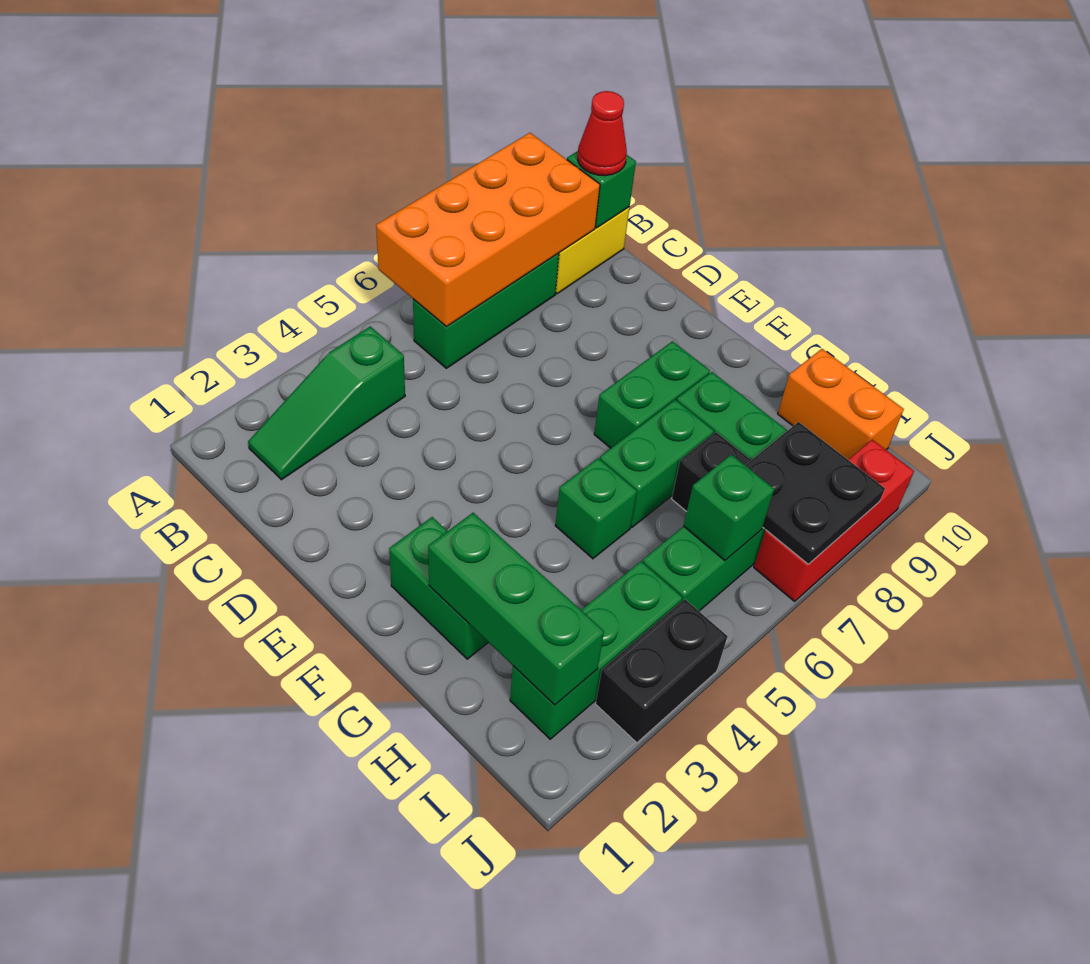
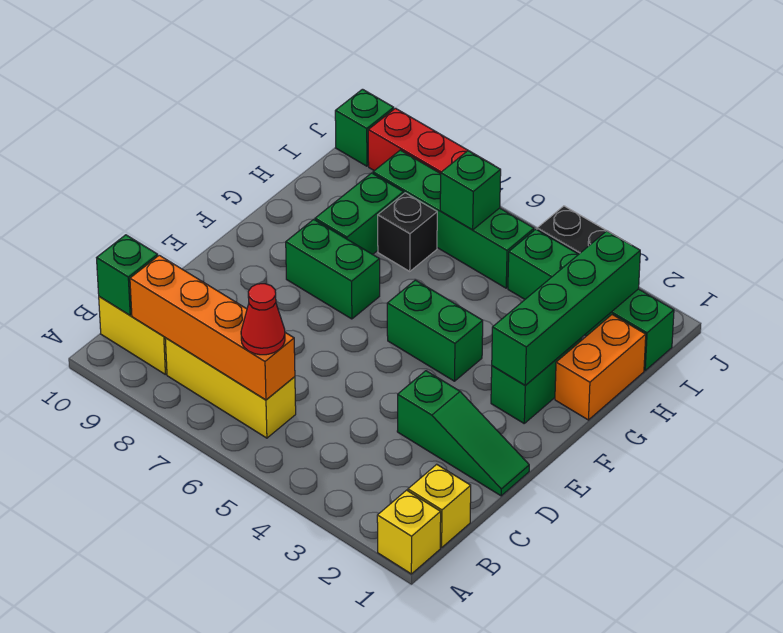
none -> yellow brick A1 level 1
orange brick A6:B9 level 2 -> orange brick B6:B9 level 2
none -> yellow brick B1 level 1
green slope B2:B4 level 1 top 4 -> green slope D1:D3 level 1 top 3
green brick B6:B8 level 1 -> yellow brick B6:B8 level 1
red cone B10 level 3 -> red cone B6 level 3
green brick G2:I2 level 2 -> green brick F2:I2 level 2
green brick G5 level 1 -> green brick J10 level 1
green brick G6:G7 level 1 -> green brick F4:F5 level 1
orange brick H10:I10 level 1 -> orange brick G1:H1 level 1
green brick I2:I4 level 1 -> green brick I1:I4 level 1
black plate I7:J8 level 2 -> none

